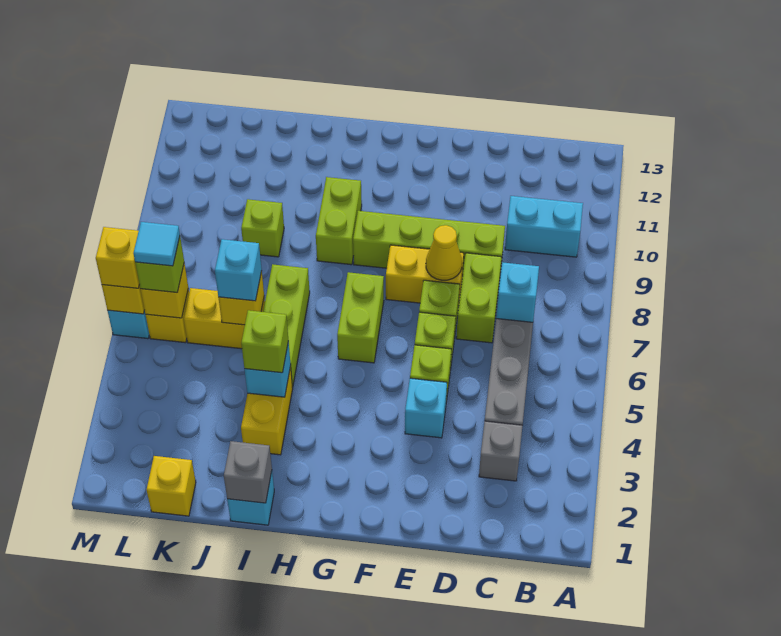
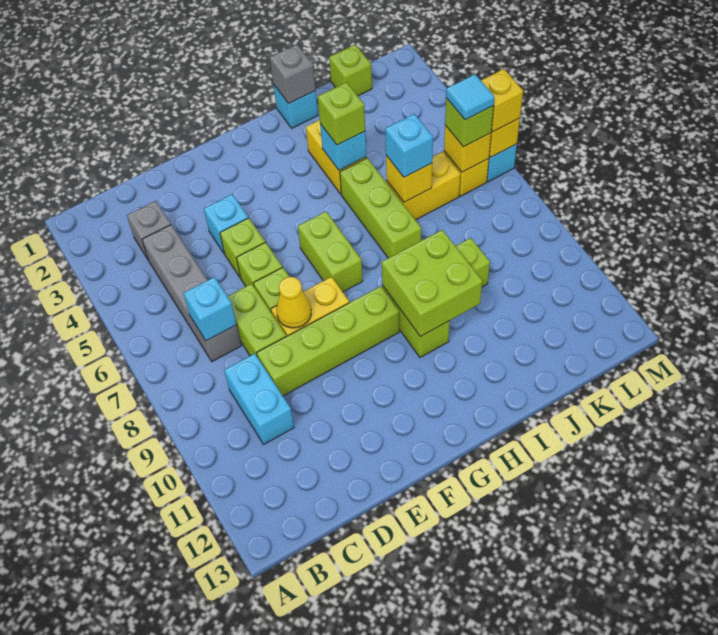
cyan brick B10:C10 level 1 -> cyan brick C9:C10 level 1
none -> lime brick H9:I10 level 2
yellow brick K1 level 1 -> lime brick K1 level 1

